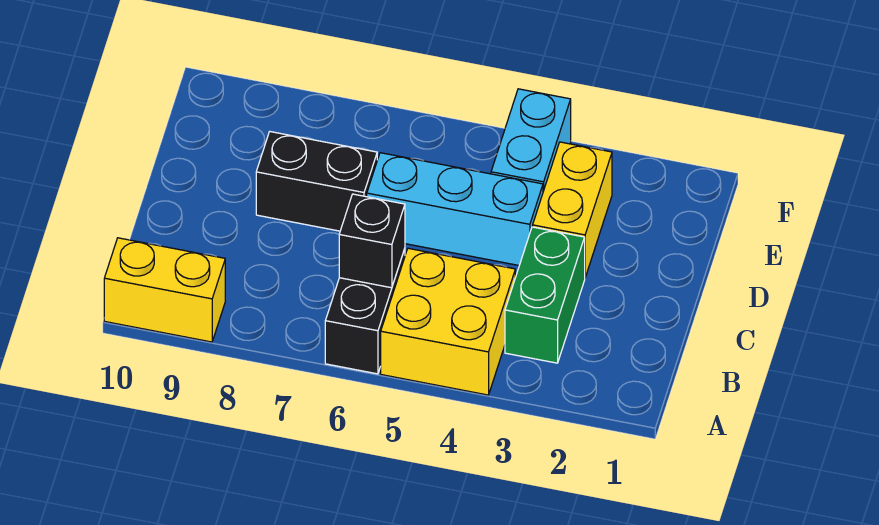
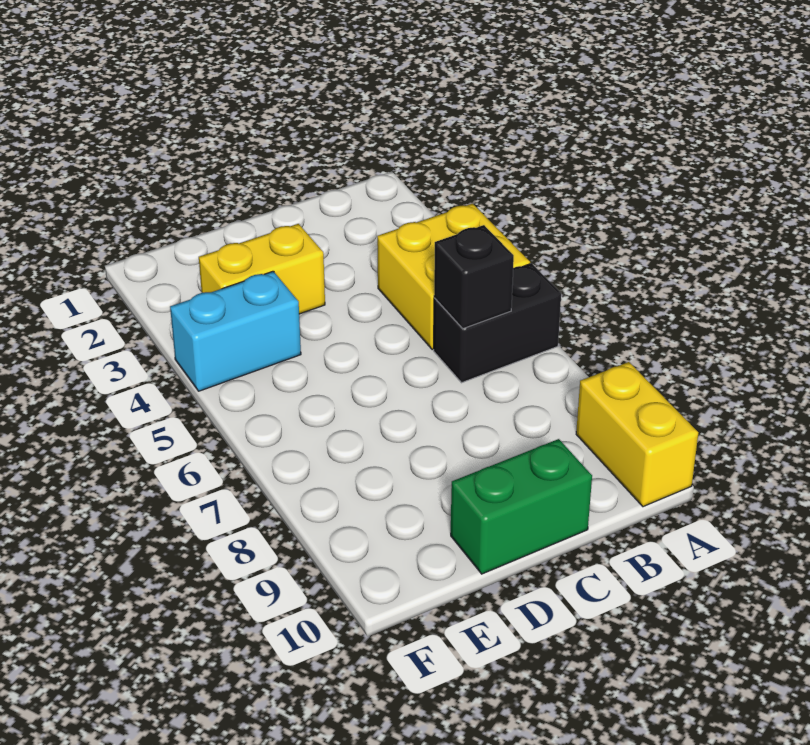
green brick B3:C3 level 1 -> green brick C10:D10 level 1
cyan brick D4:D6 level 1 -> none
black brick D7:D8 level 1 -> none

